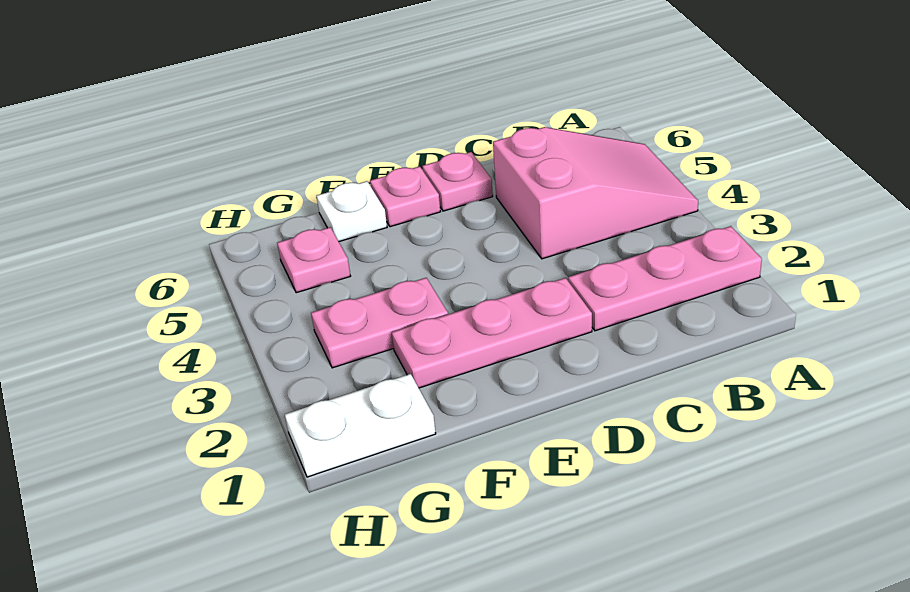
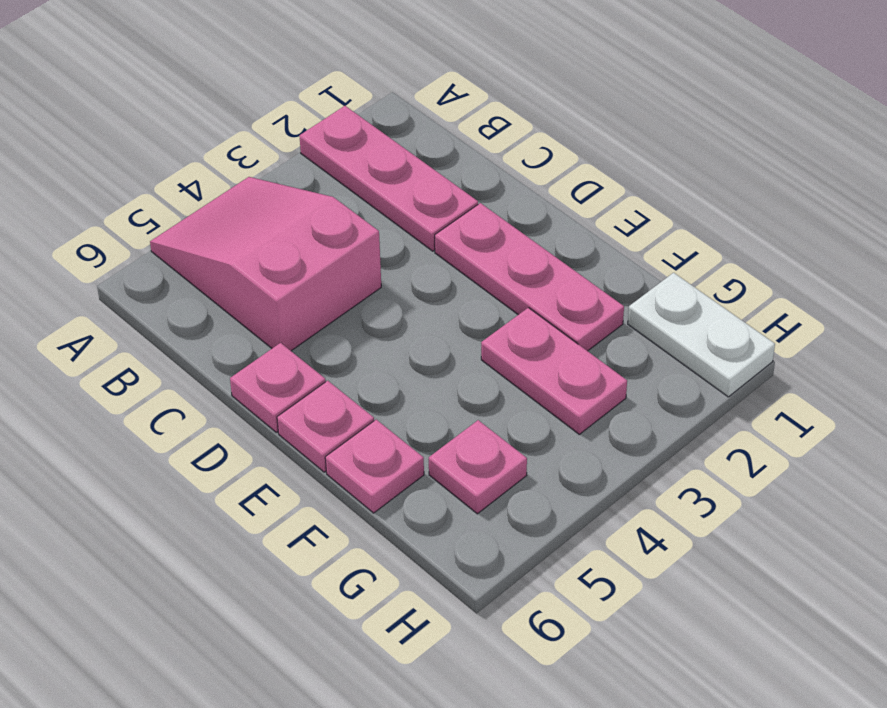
white plate F6 level 1 -> pink plate F6 level 1

